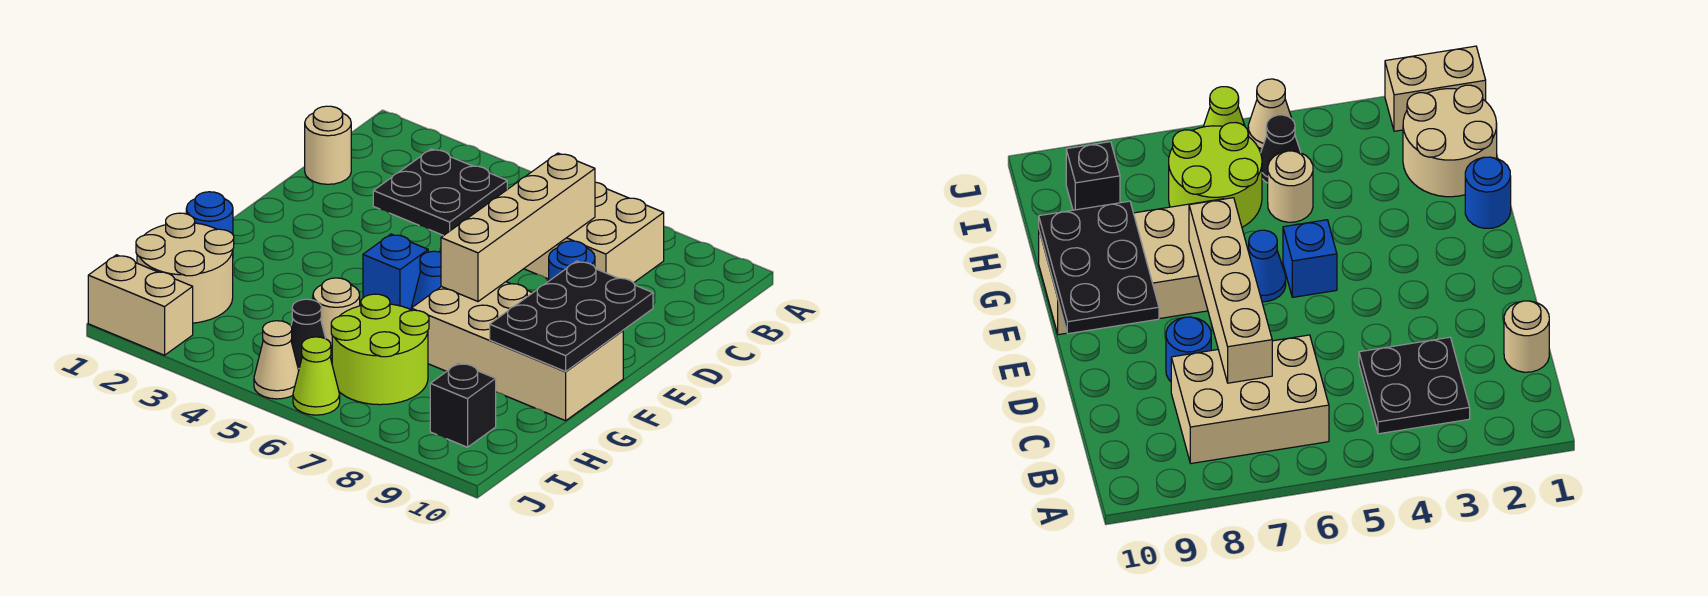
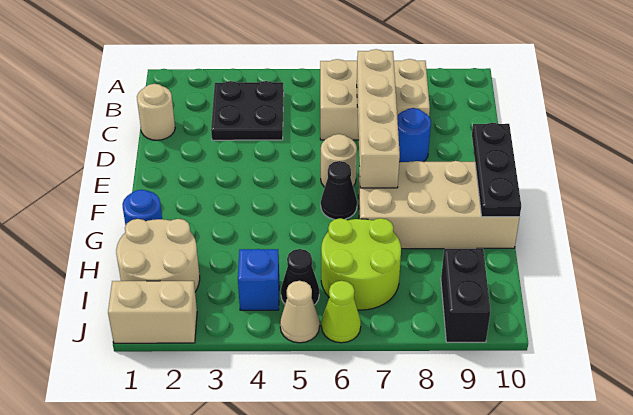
black plate E9:G10 level 2 -> black plate E10:G10 level 2
blue brick F5 level 1 -> blue brick I4 level 1
blue cone F6 level 1 -> black cone F6 level 1
tan round brick H5 level 1 -> tan round brick E6 level 1
black brick I9 level 1 -> black brick I9:J9 level 1

